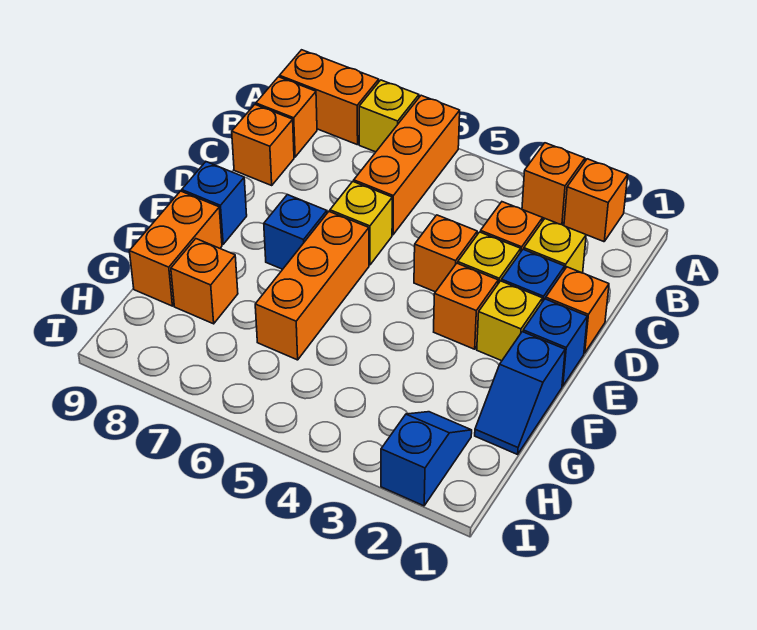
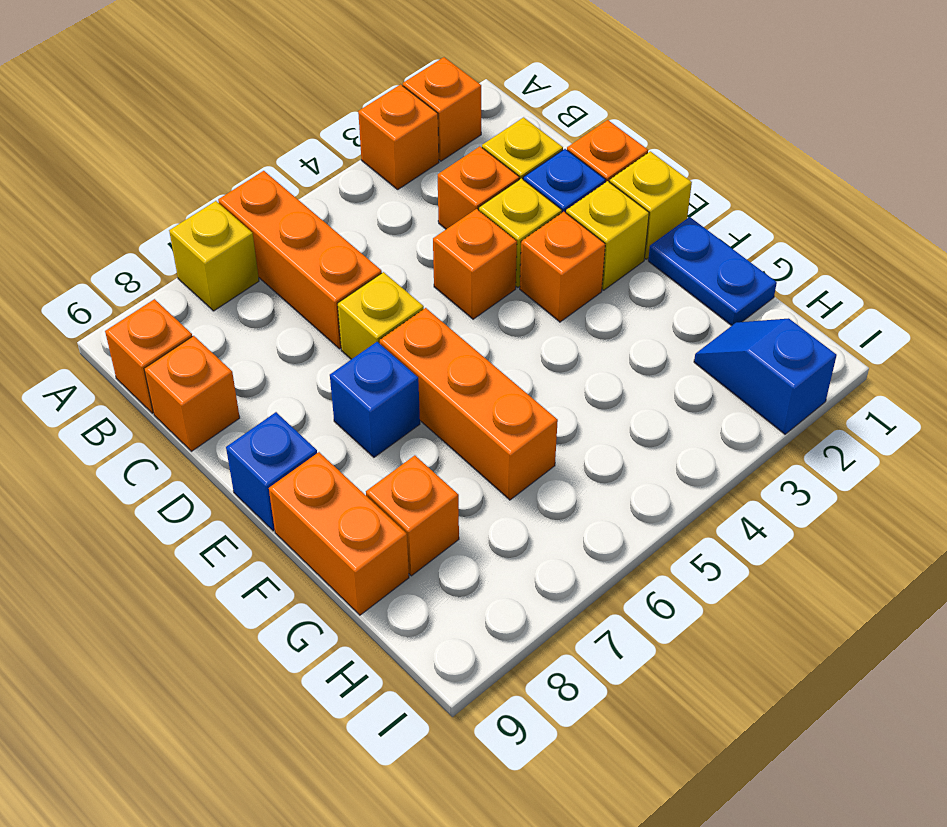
orange brick A8:A9 level 1 -> none
blue brick E1 level 1 -> yellow brick E1 level 1
blue slope F1:G1 level 1 top F -> blue plate F1:G1 level 1

